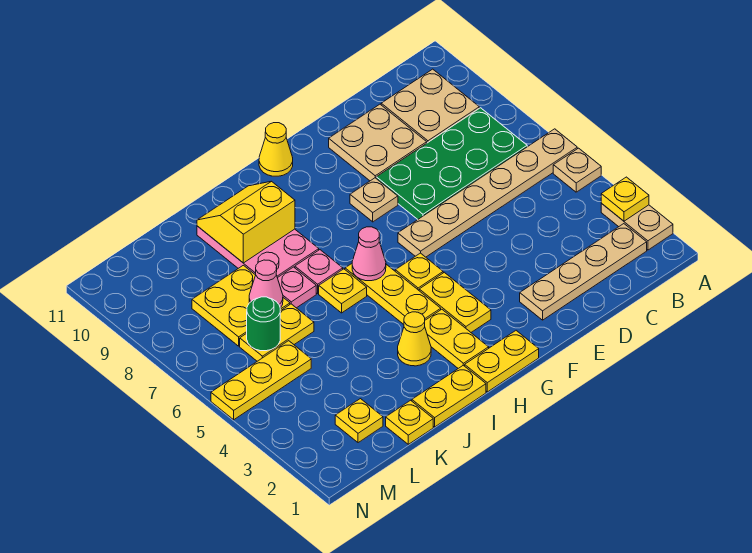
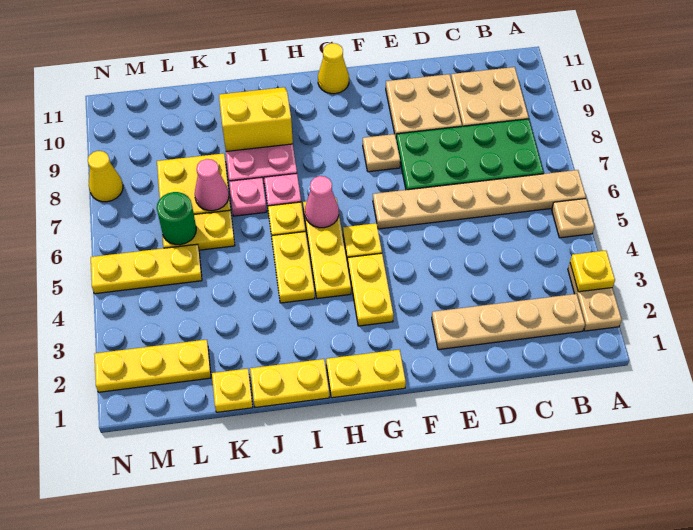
yellow plate H2:H3 level 1 -> yellow plate I4:I5 level 1
yellow cone I3 level 1 -> yellow cone N8 level 1
yellow plate L2 level 1 -> yellow plate L2:N2 level 1

